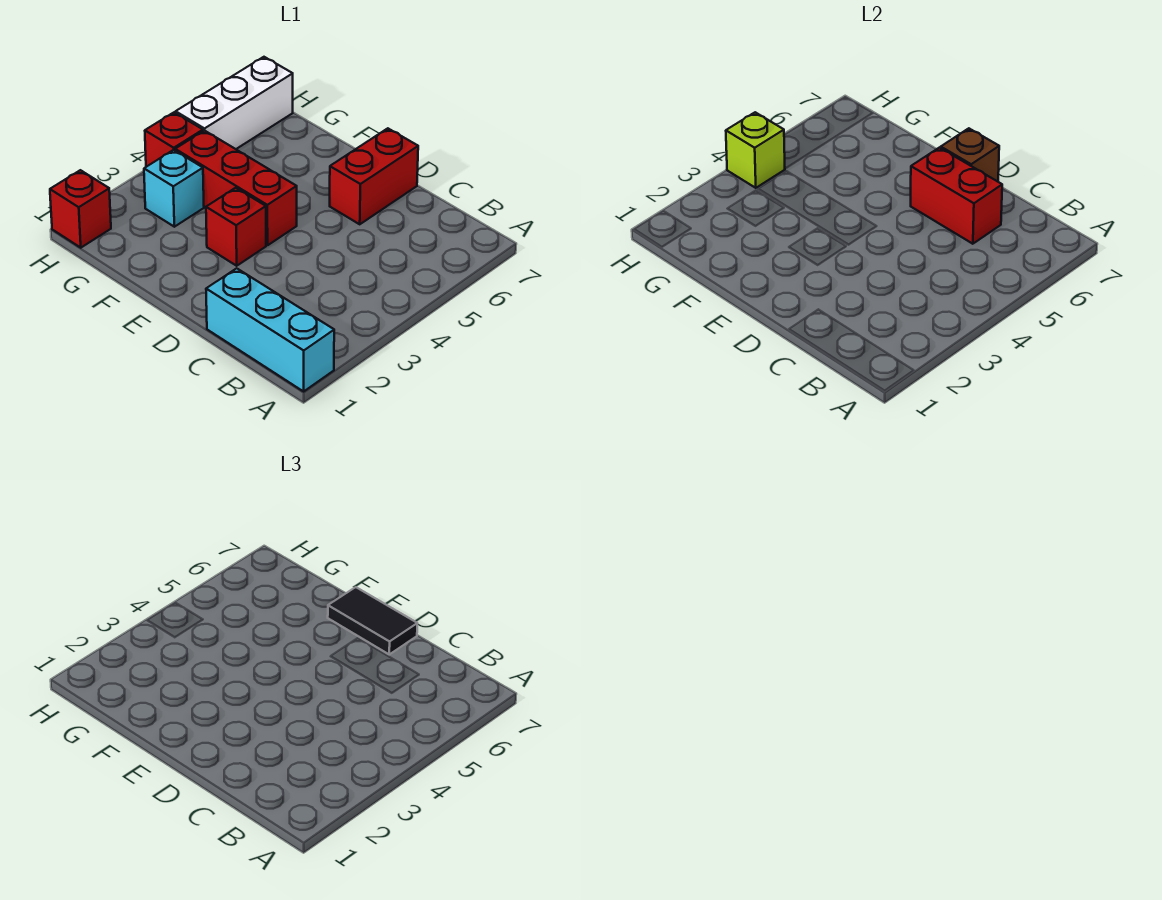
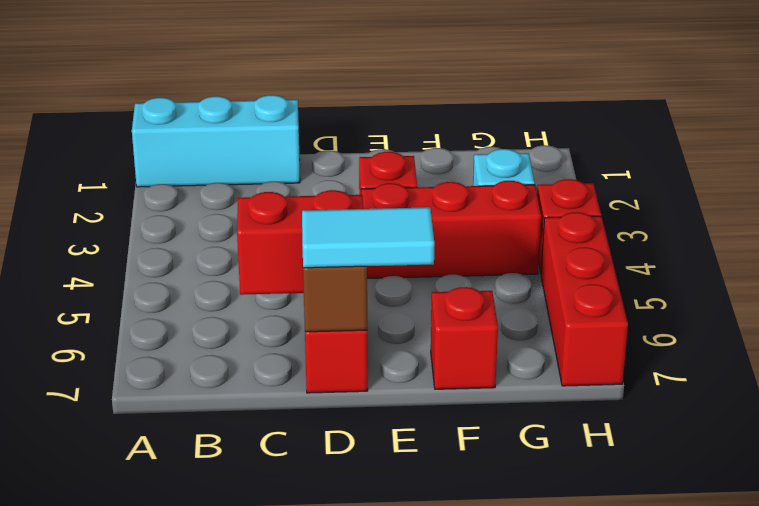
black tile D7:E7 level 3 -> cyan tile D7:E7 level 3
red brick H1 level 1 -> red brick F7 level 1
lime brick H4 level 2 -> none
white brick H5:H7 level 1 -> red brick H5:H7 level 1

